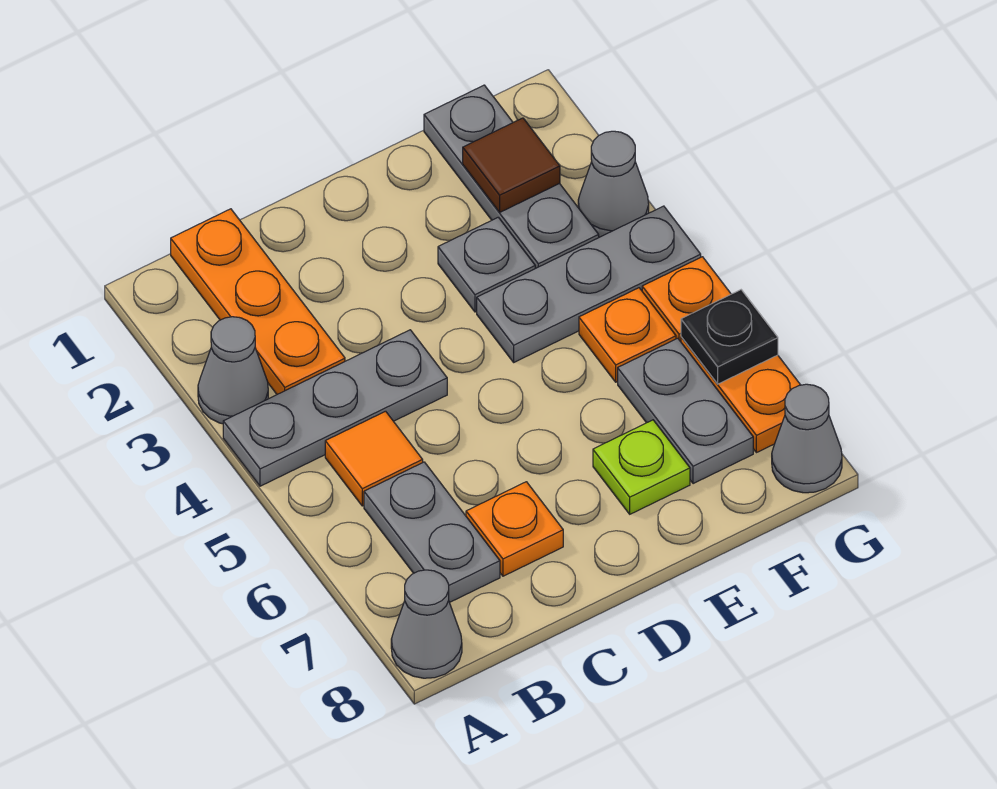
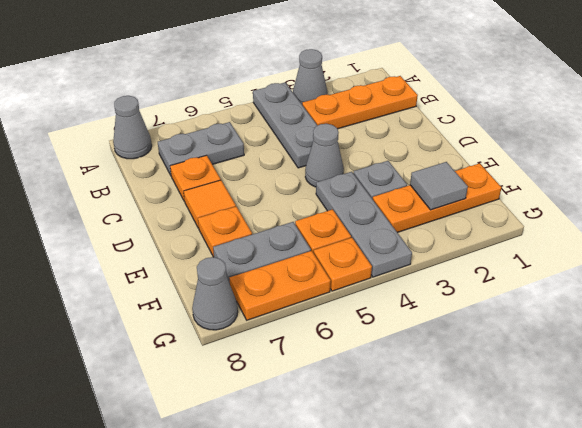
orange tile B5 level 1 -> orange tile D7 level 1
lime plate E7 level 1 -> orange plate E7 level 1
grey plate F1:F3 level 1 -> orange plate F1:F3 level 1
brown tile F2 level 2 -> grey tile F2 level 2
grey cone G3 level 1 -> grey cone D4 level 1
black plate G6 level 2 -> none

